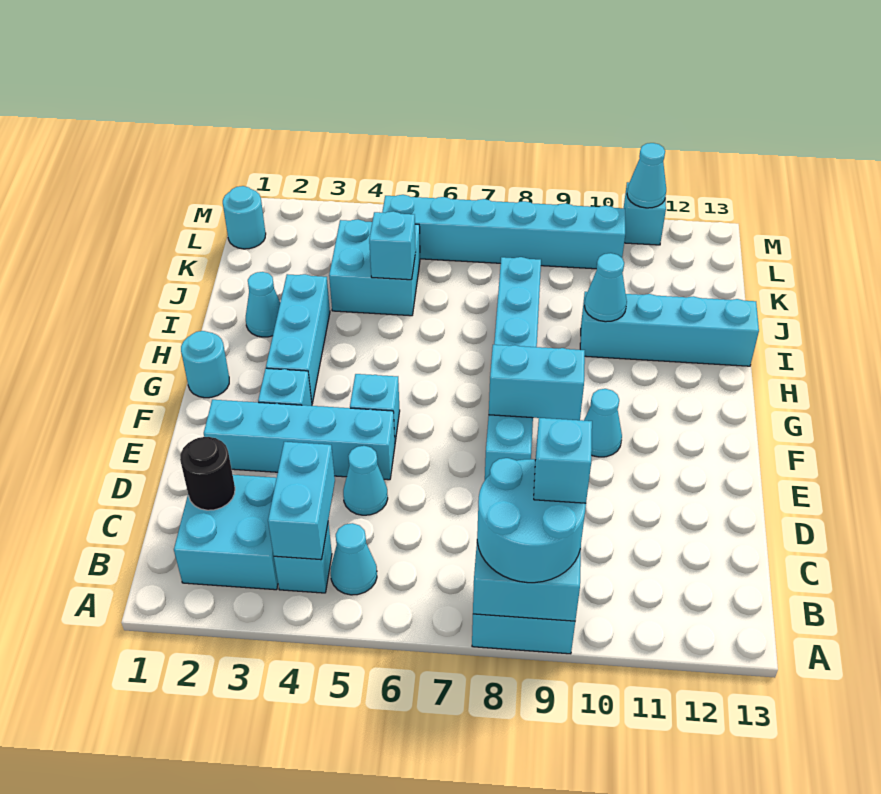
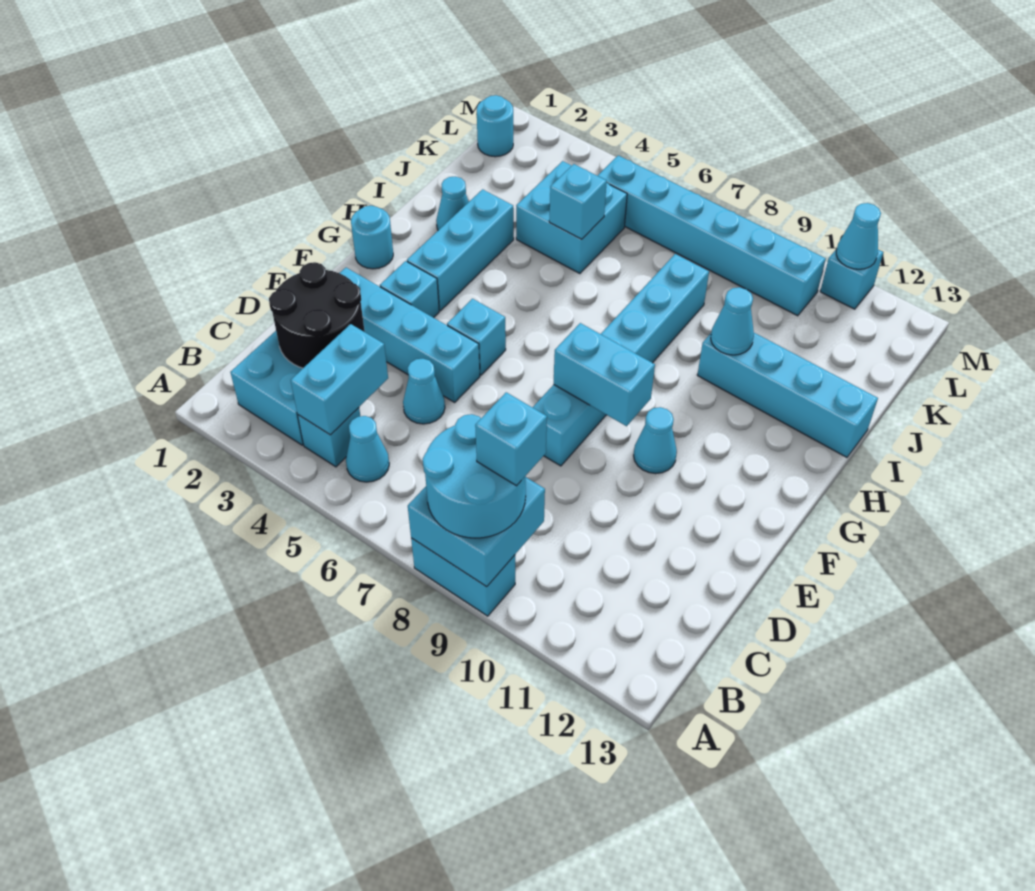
black round brick C2 level 2 -> black round brick C2:D3 level 2

